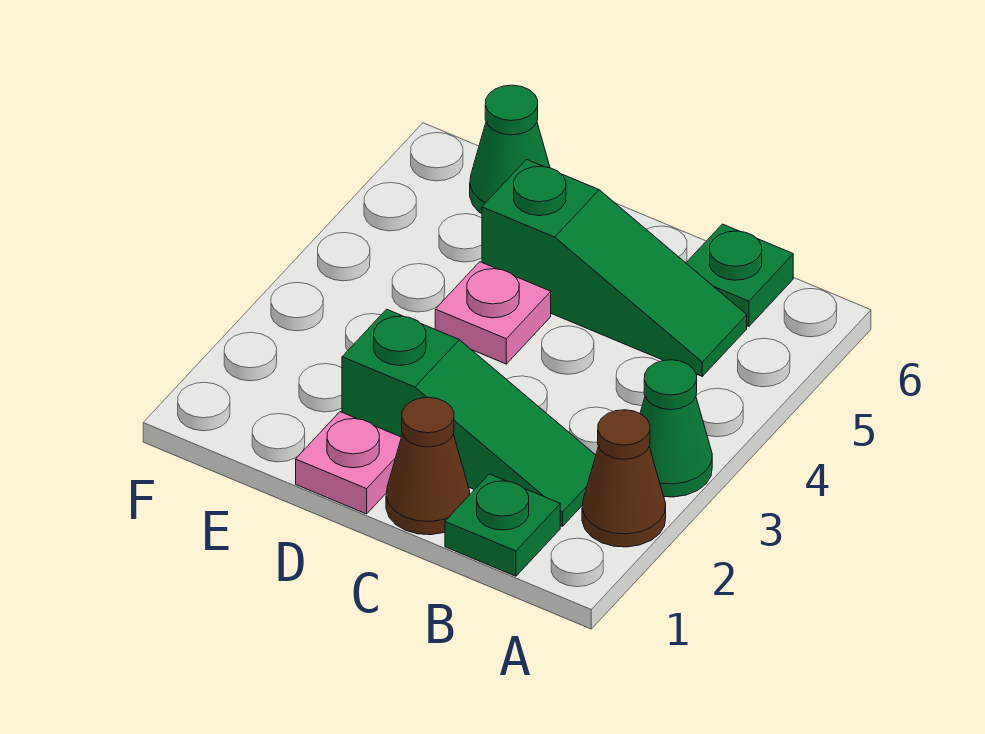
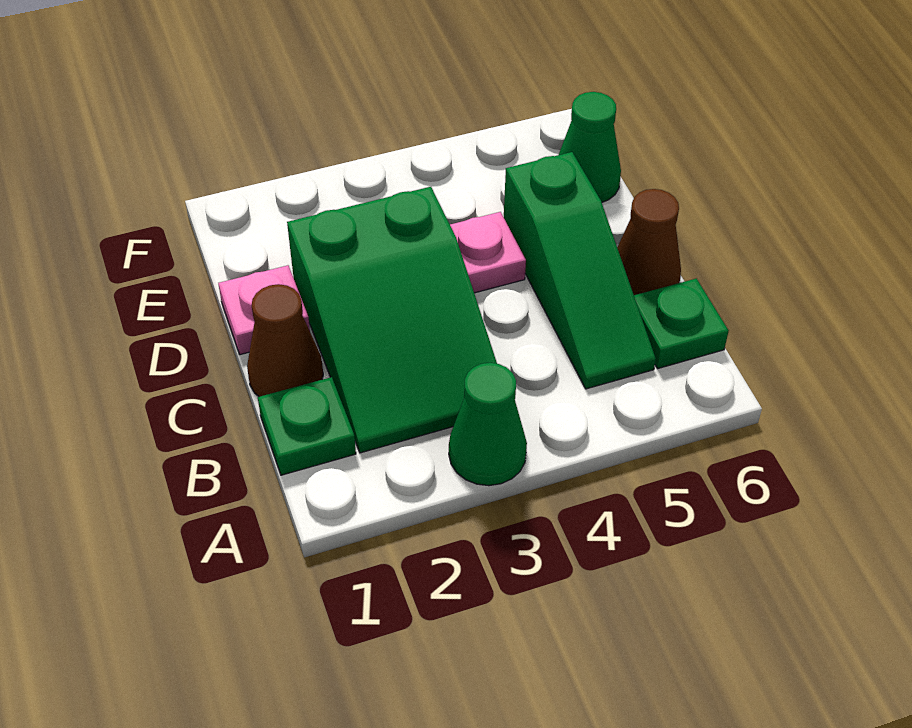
brown cone A2 level 1 -> brown cone C6 level 1
green slope B2:D2 level 1 top D -> green slope B2:D3 level 1 top D

